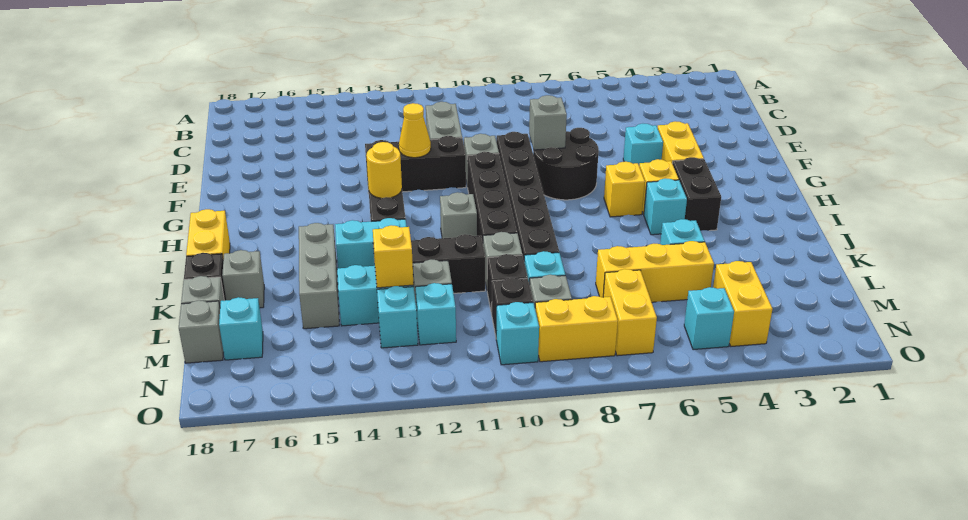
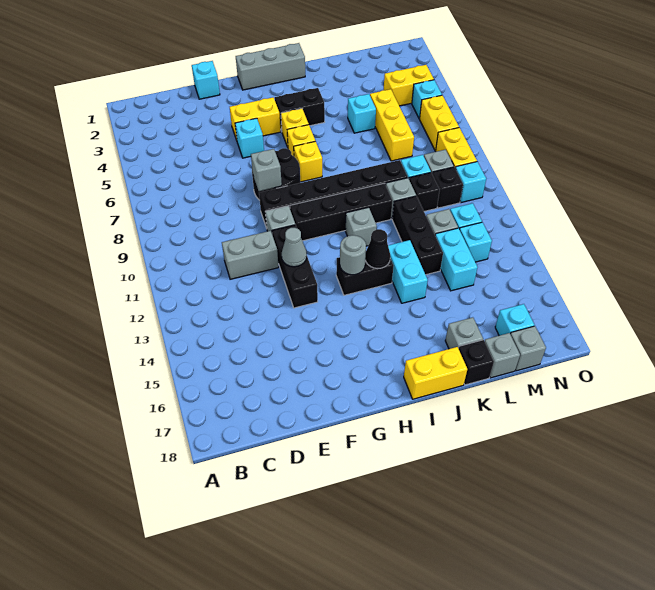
yellow cone F12 level 2 -> grey cone F12 level 2
yellow round brick H13 level 2 -> grey round brick H13 level 2
cyan brick I5 level 1 -> cyan brick E1 level 1
none -> black cone I13 level 2
grey brick J15:L15 level 1 -> grey brick G1:I1 level 1
yellow brick L13 level 2 -> yellow brick H7 level 1
yellow brick M7:N7 level 1 -> yellow brick N6:N7 level 1

